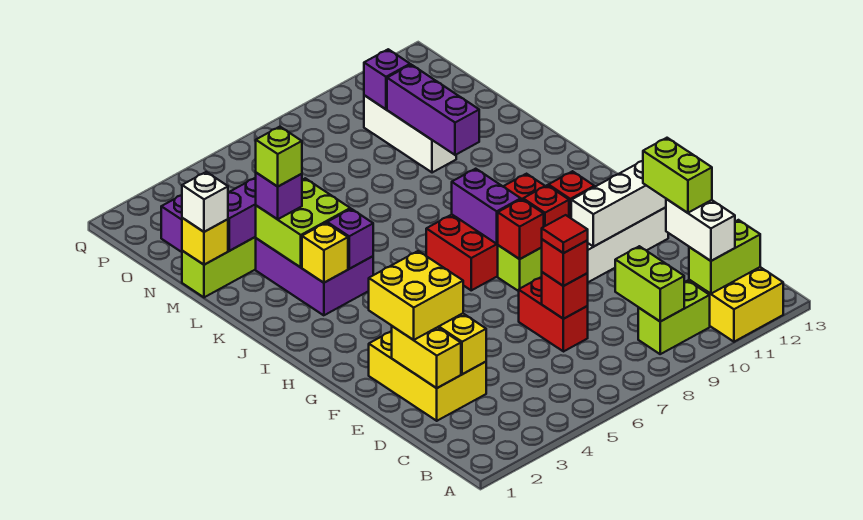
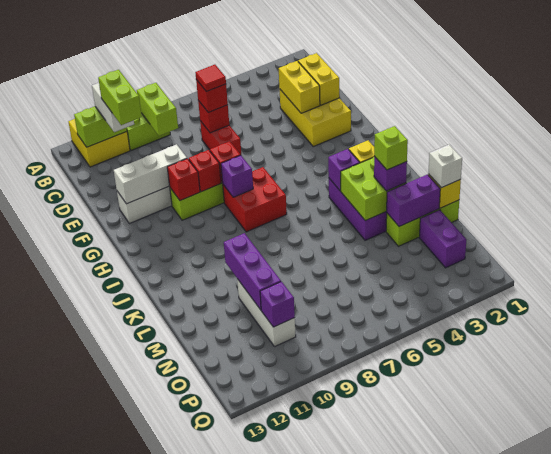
yellow brick E2:F3 level 3 -> none
red brick H7:I10 level 1 -> red brick H7:I8 level 1
purple brick H8:I8 level 2 -> purple brick H8 level 2

